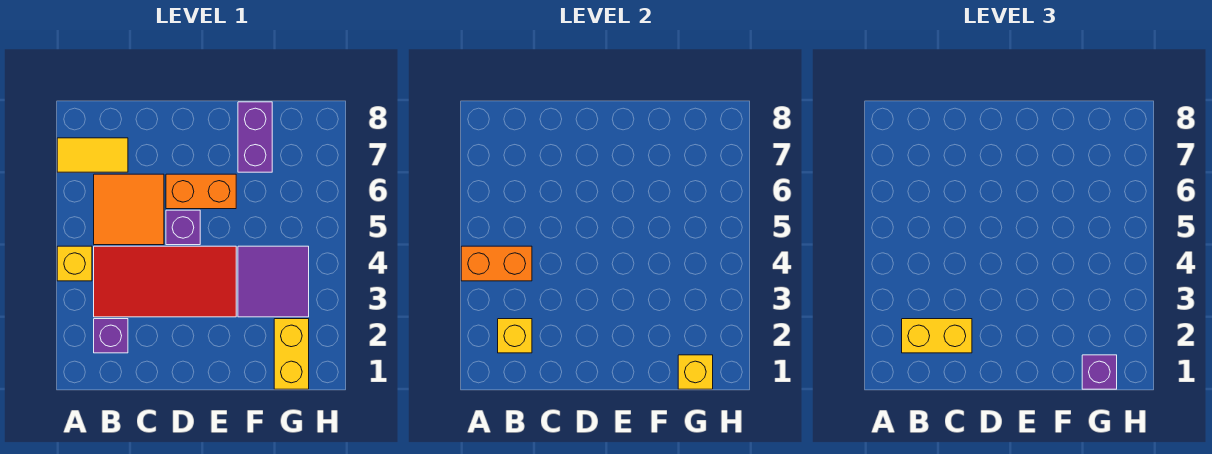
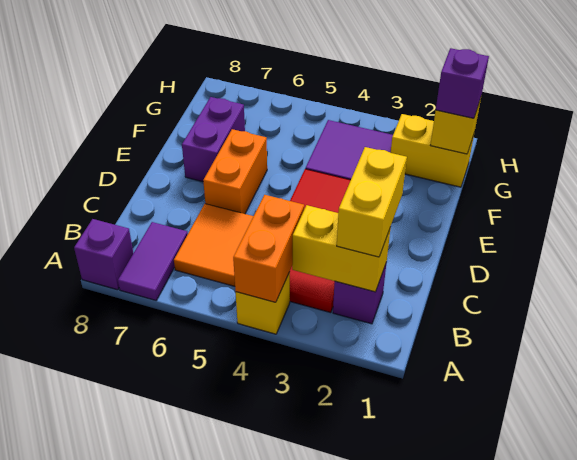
yellow tile A7:B7 level 1 -> purple tile A7:B7 level 1
yellow brick B2 level 2 -> yellow brick B2:B3 level 2
purple brick D5 level 1 -> purple brick A8 level 1
purple brick F7:F8 level 1 -> purple brick E7:F7 level 1

